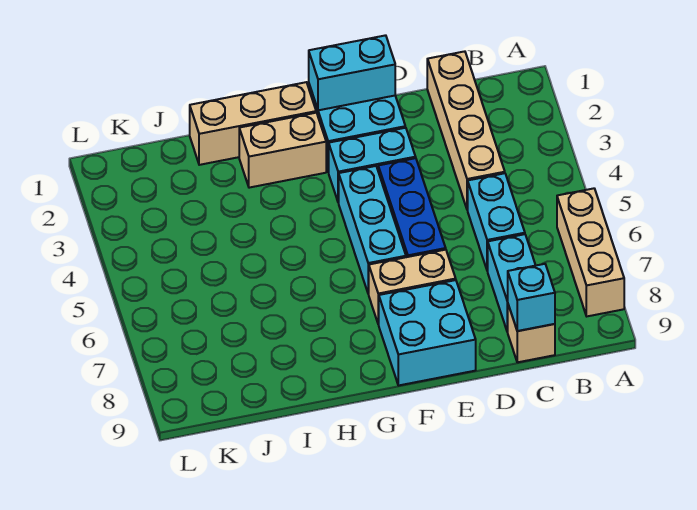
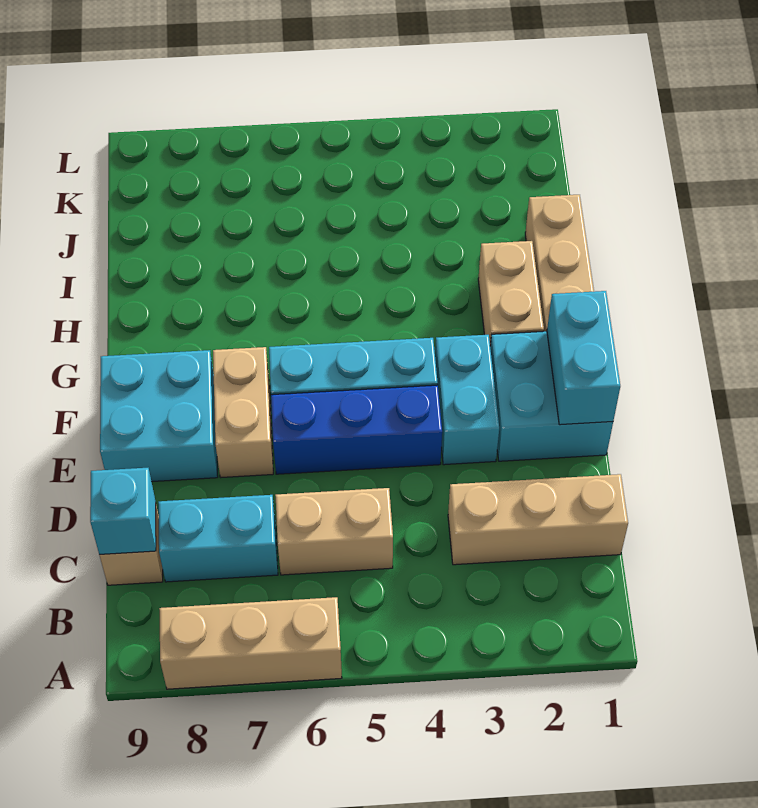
tan brick C1:C4 level 1 -> tan brick C1:C3 level 1
cyan brick C5:C6 level 1 -> tan brick C5:C6 level 1

